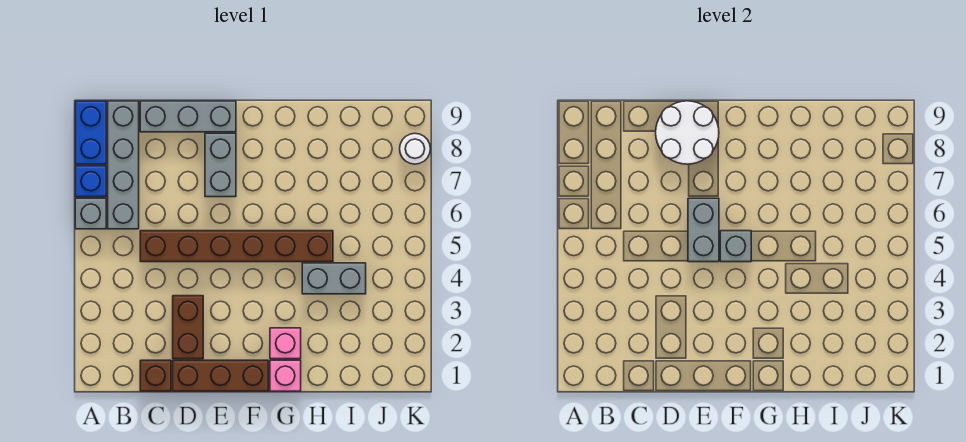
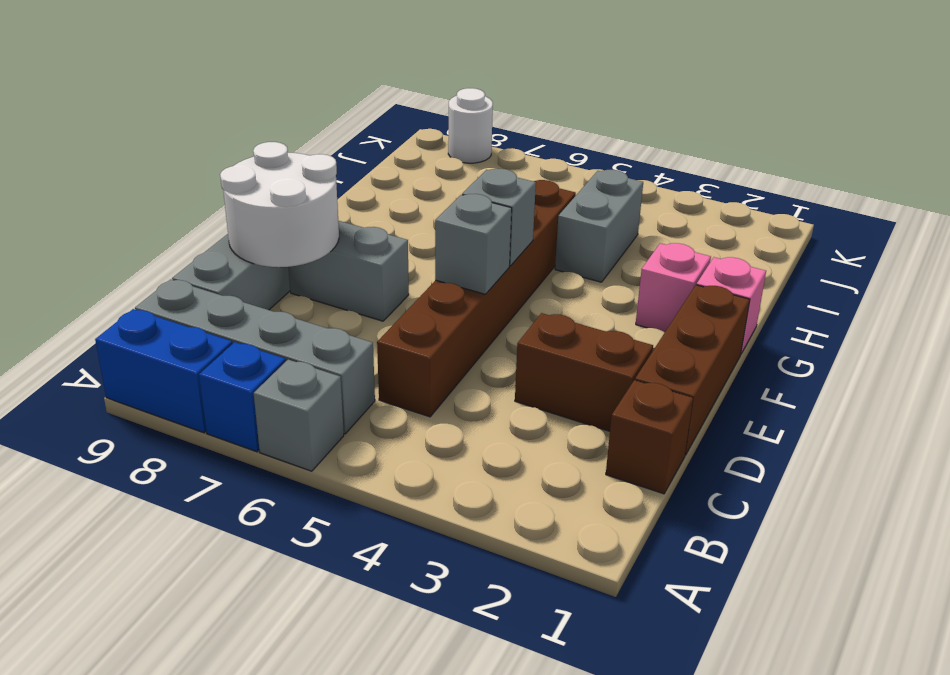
grey brick E5:E6 level 2 -> grey brick E5 level 2

